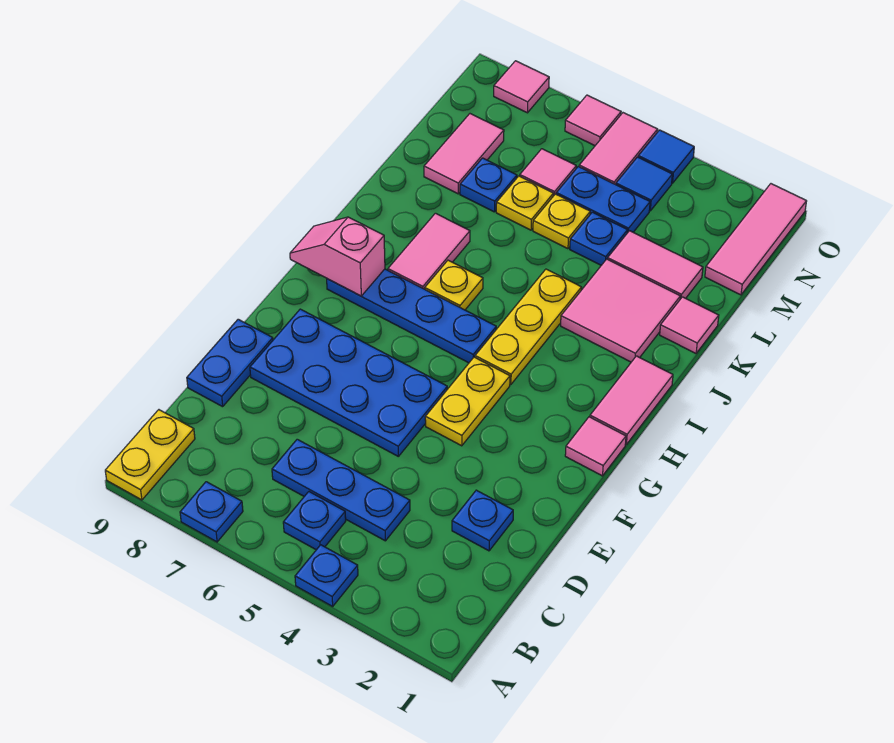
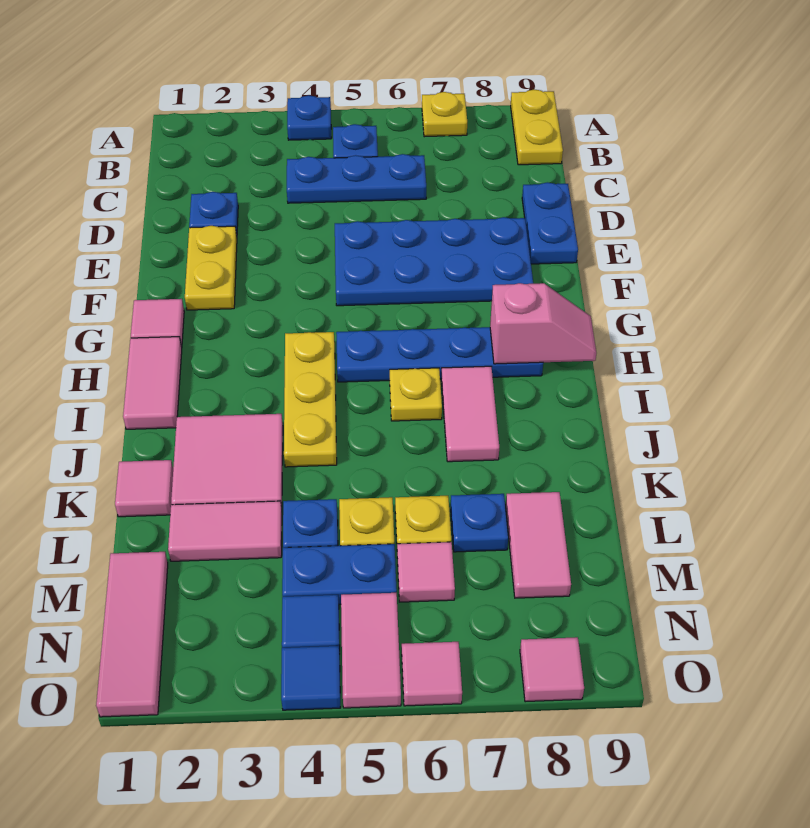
blue plate A7 level 1 -> yellow plate A7 level 1
yellow plate F4:G4 level 1 -> yellow plate E2:F2 level 1

